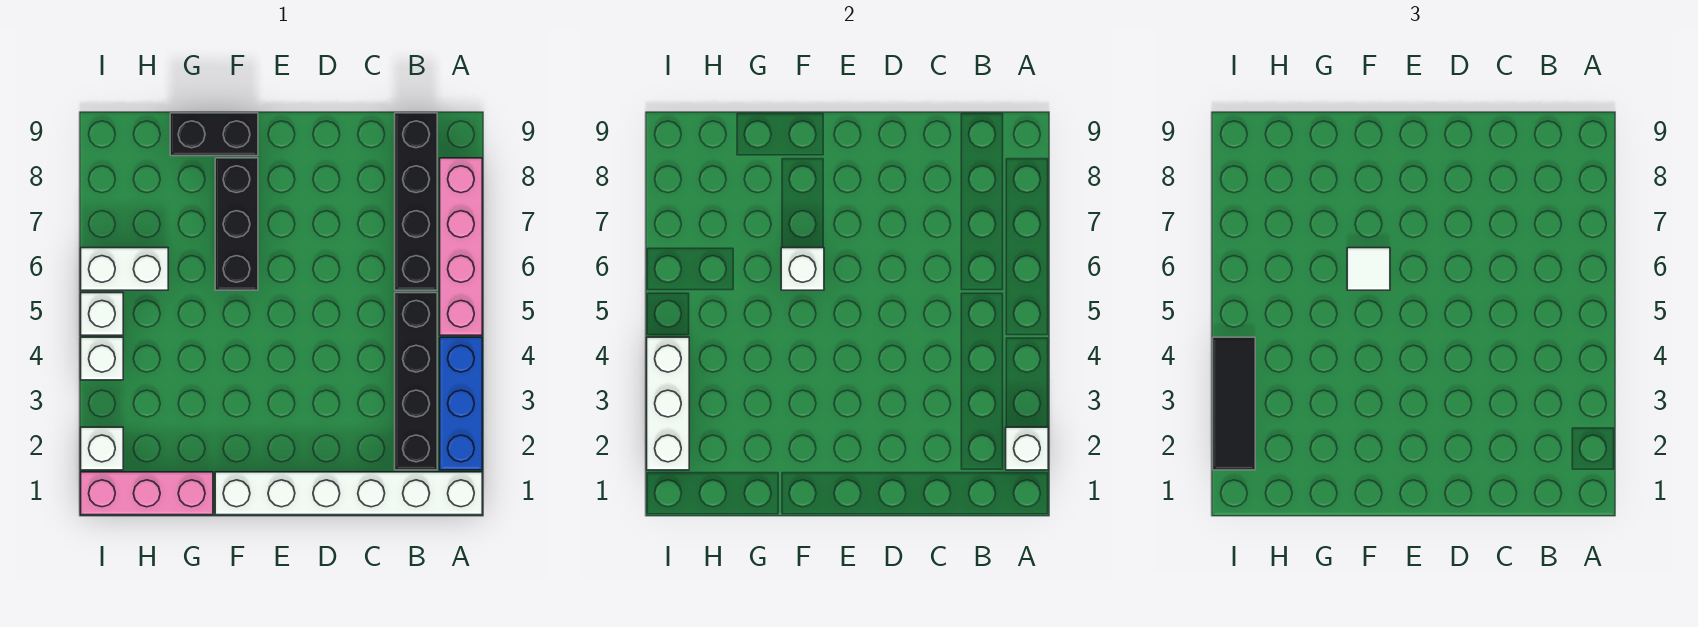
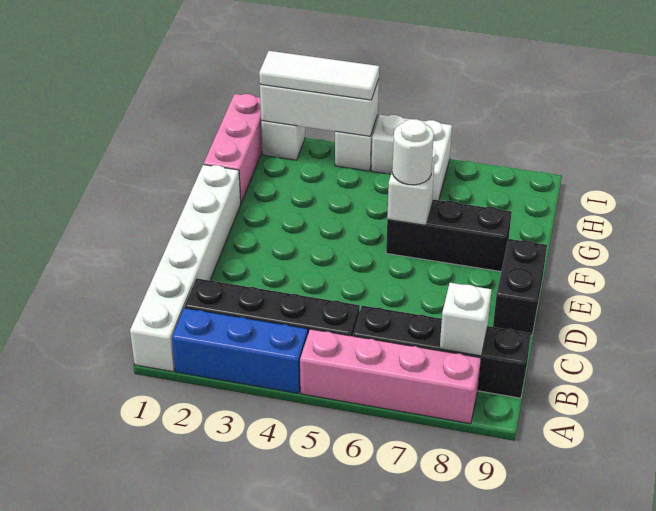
white brick A2 level 2 -> white brick B8 level 2
white tile F6 level 3 -> white round brick F6 level 3
black brick F9:G9 level 1 -> black brick D9:E9 level 1
black tile I2:I4 level 3 -> white tile I2:I4 level 3

